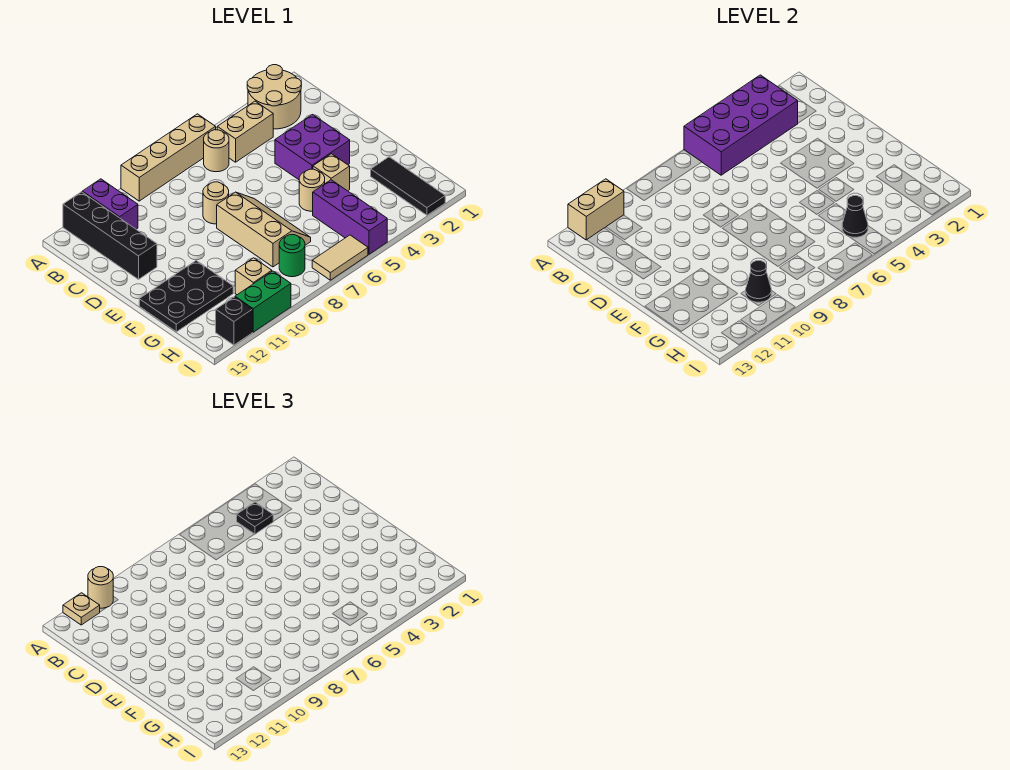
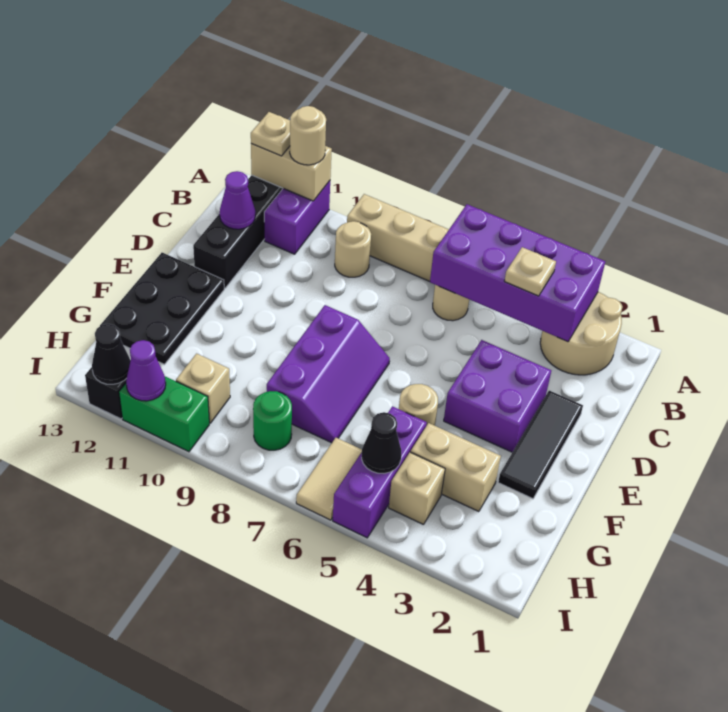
tan brick B4:B5 level 1 -> tan brick G3:G4 level 1
black plate B4 level 3 -> tan plate B4 level 3
none -> purple cone C12 level 2
tan round brick D8 level 1 -> tan round brick B9 level 1
tan slope E7:G8 level 1 top 8 -> purple slope E7:G8 level 1 top 8
tan brick F4 level 1 -> tan brick H4 level 1
black plate F11:G13 level 1 -> black plate E12:G13 level 1
black tile G2:I2 level 1 -> black tile D2:F2 level 1
black cone H10 level 2 -> black cone I12 level 2
tan tile I6:I7 level 1 -> tan tile H6:I6 level 1
none -> purple cone I11 level 2

